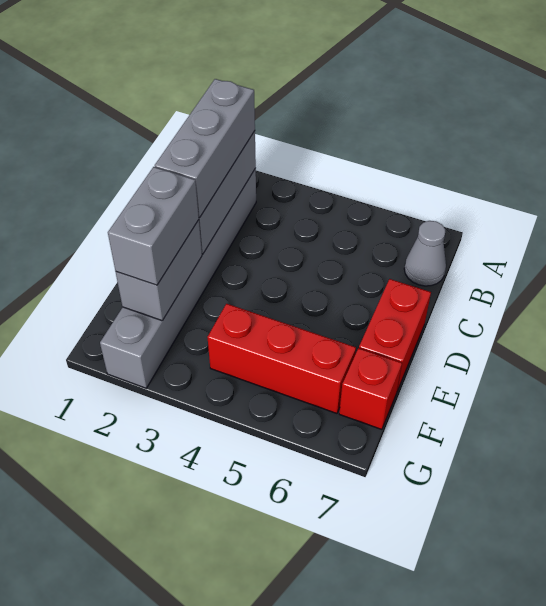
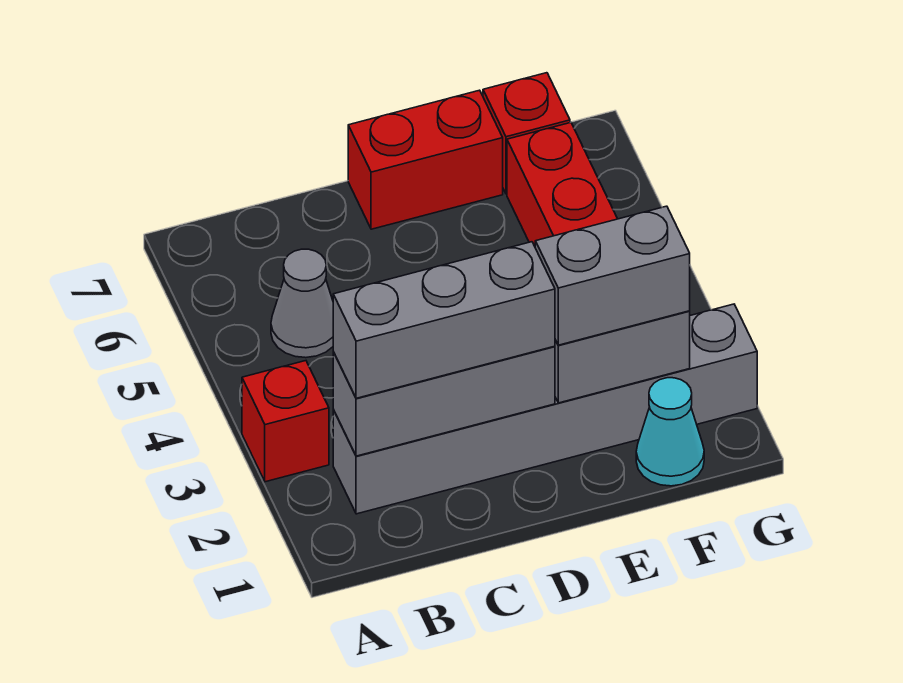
none -> red brick A3 level 1
grey cone B7 level 1 -> grey cone B5 level 1
none -> cyan cone F1 level 1

